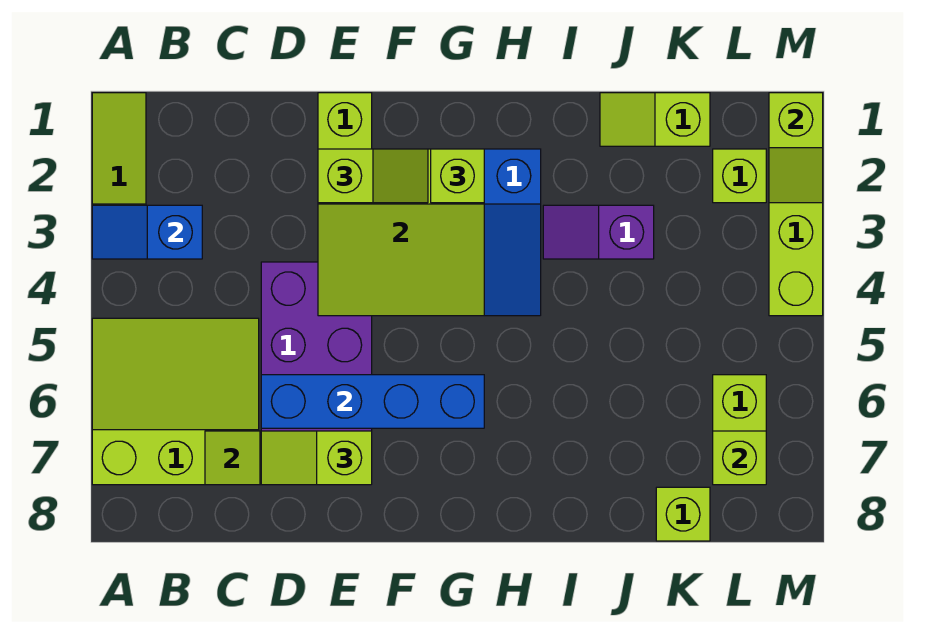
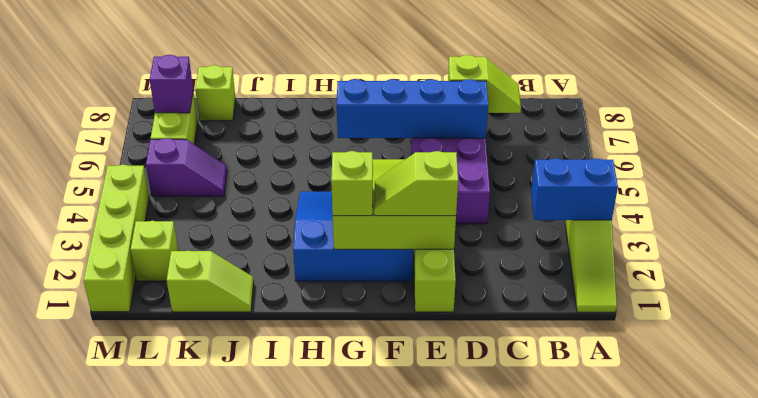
blue slope A3:B3 level 2 top B -> blue brick A3:B3 level 2
lime slope A5:C7 level 1 top 7 -> none
lime slope D7:E7 level 3 top E -> none
purple slope I3:J3 level 1 top J -> purple slope K5:L5 level 1 top L
lime brick L7 level 2 -> purple brick L7 level 2
lime slope M1:M2 level 2 top 1 -> none

